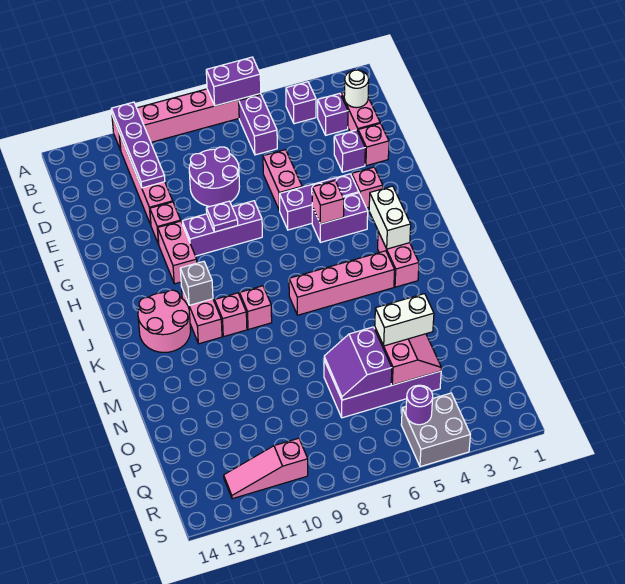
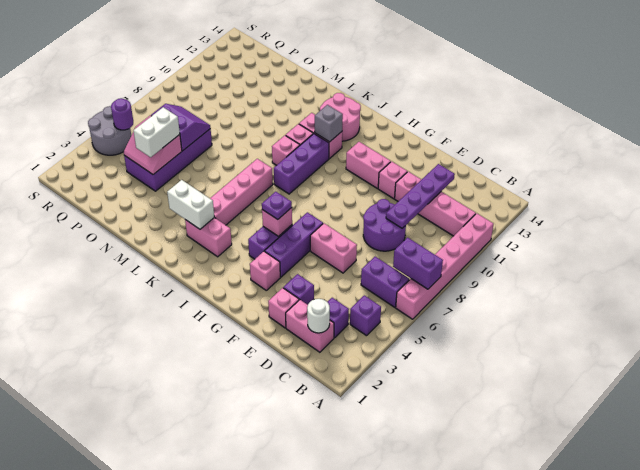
purple brick A6:A7 level 2 -> purple brick A7:B7 level 2
purple plate A11:D11 level 2 -> purple plate D9:D12 level 2
purple brick G8:G10 level 1 -> purple brick J8:J10 level 1
purple plate G9 level 2 -> purple plate H5 level 3
white brick I3:J3 level 2 -> white brick K3:L3 level 2
grey brick R4:S5 level 1 -> grey round brick R4:S5 level 1
pink slope R10:R12 level 1 top 10 -> none

